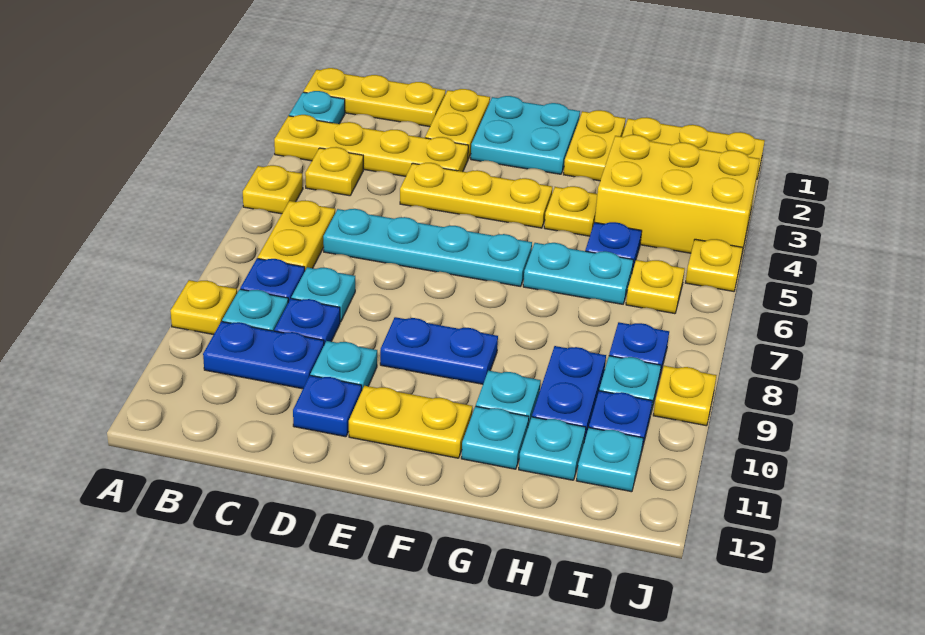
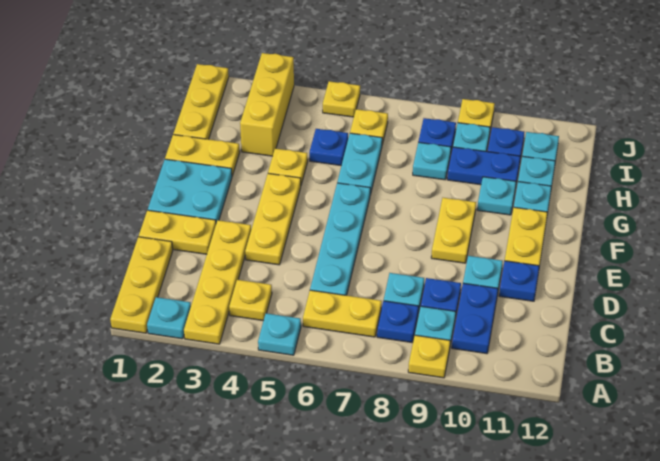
yellow plate A5 level 1 -> cyan plate A5 level 1
blue plate E9:F9 level 1 -> yellow plate E9:F9 level 1
yellow brick H3:J4 level 1 -> yellow brick H3:J3 level 1
none -> cyan plate H8 level 1

